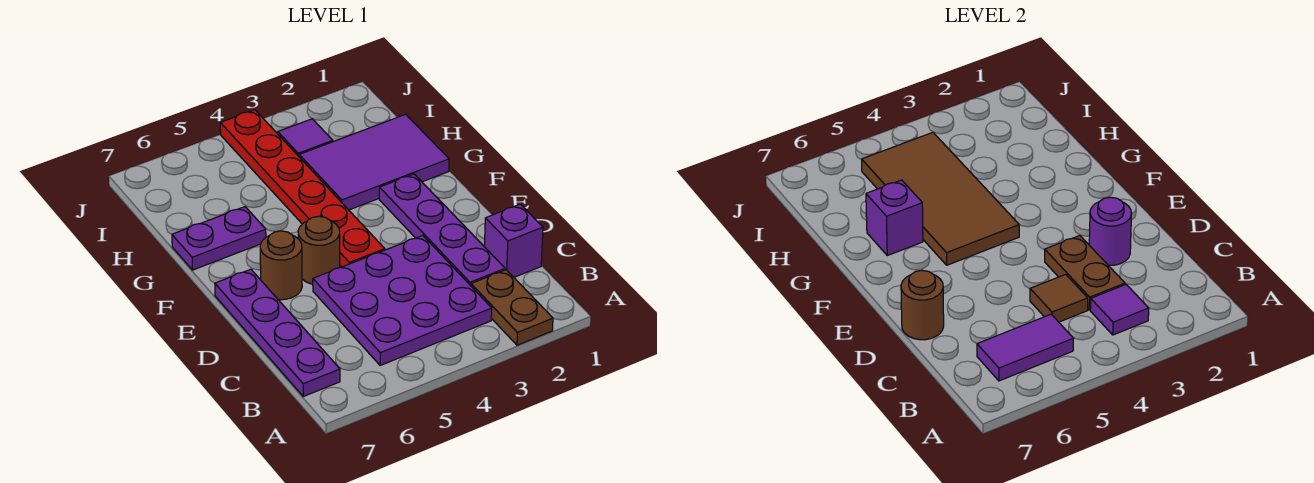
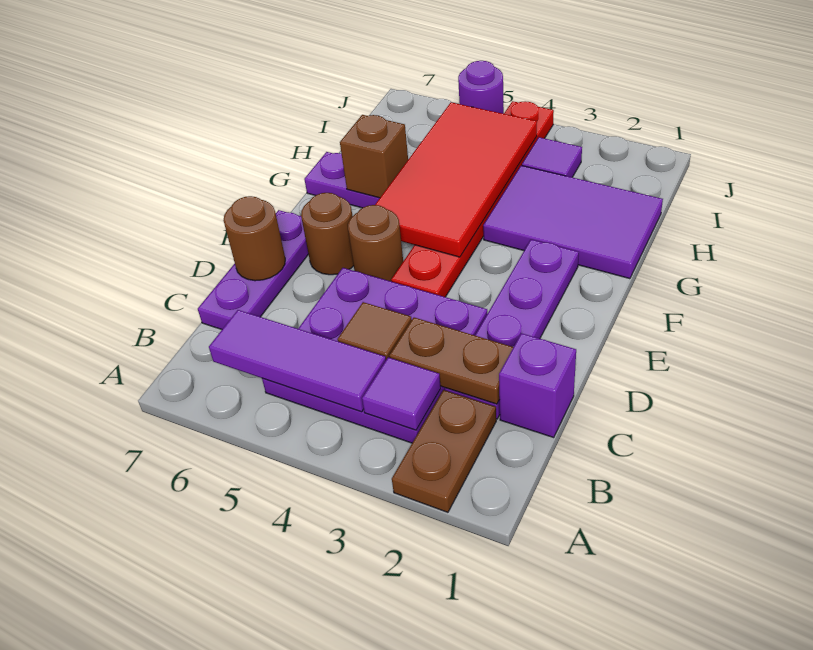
purple tile B5:B6 level 2 -> purple tile B4:B6 level 2
purple plate B7:E7 level 1 -> purple plate C7:E7 level 1
brown plate C3:D3 level 2 -> brown plate C2:C3 level 2
purple round brick D2 level 2 -> purple round brick J5 level 1
brown tile F4:I5 level 2 -> red tile F4:I5 level 2
purple brick G6 level 2 -> brown brick G6 level 2

